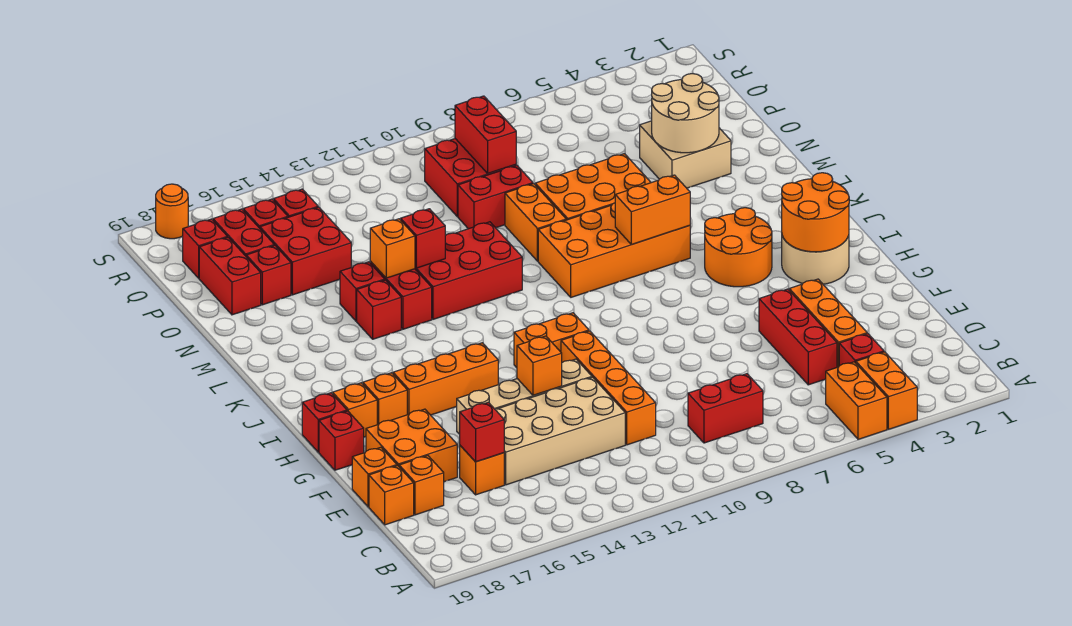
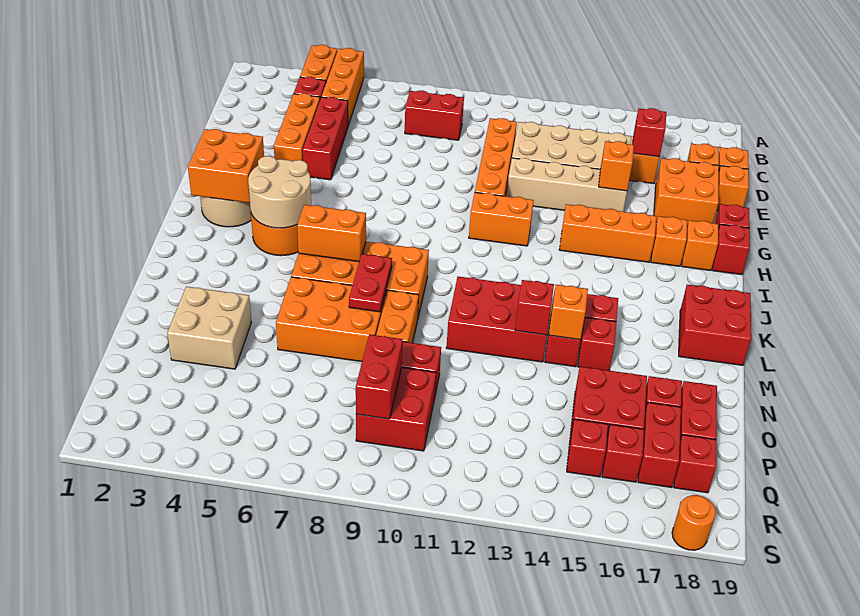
orange brick A5:B5 level 1 -> orange brick A5:C5 level 1
orange brick F13 level 2 -> orange brick F15 level 2
orange round brick H2:I3 level 2 -> orange brick H2:I3 level 2
none -> red brick K18:L19 level 1
none -> red plate L8:M8 level 2
tan round brick N3:O4 level 2 -> tan round brick I4:J5 level 2

